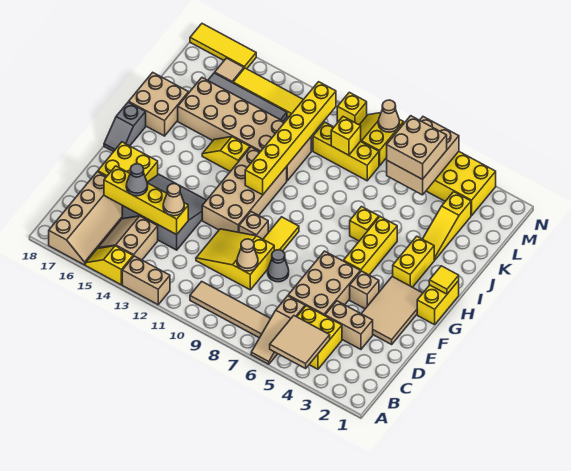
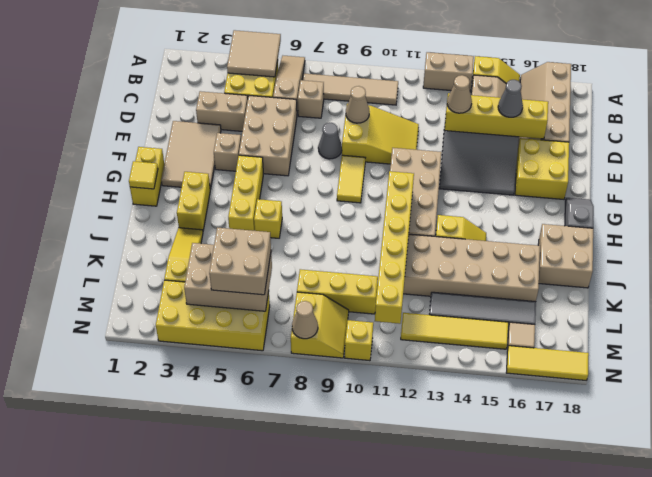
tan brick F10 level 1 -> tan brick C7 level 1
tan brick L5:N6 level 2 -> tan brick L4:M6 level 2
yellow brick L9 level 2 -> none

